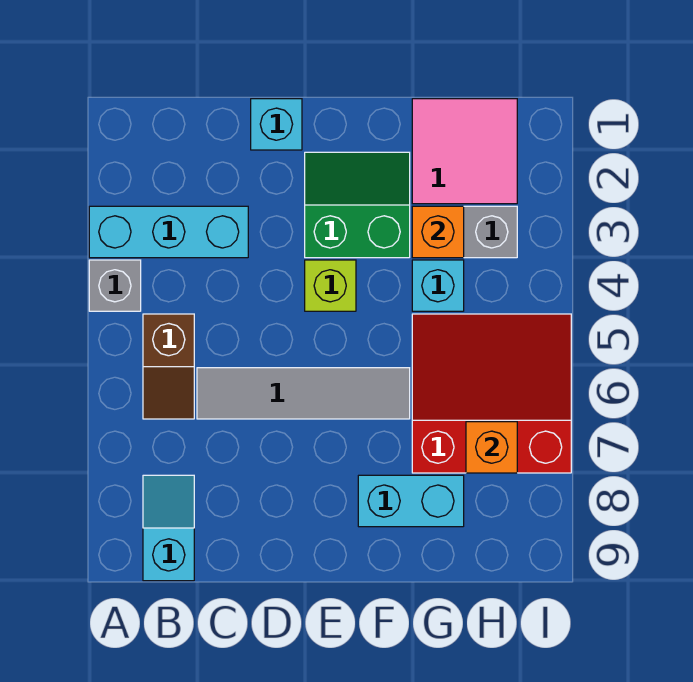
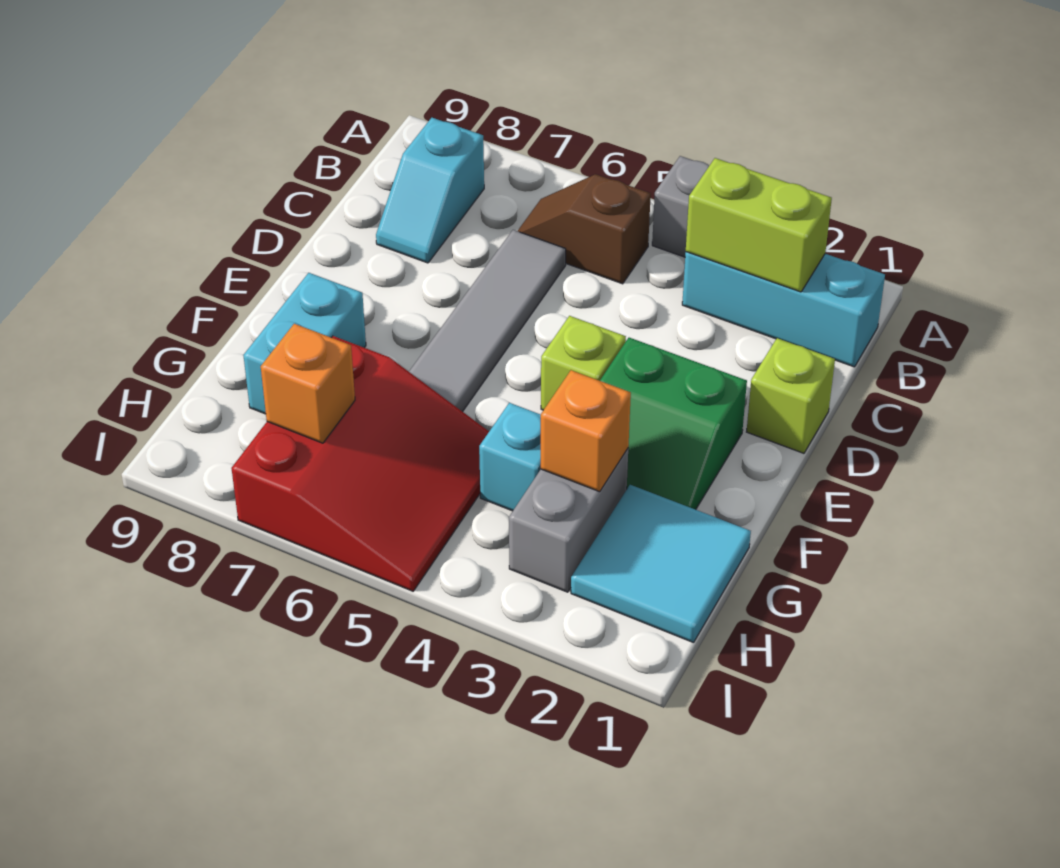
cyan brick A3:C3 level 1 -> cyan brick B1:B3 level 1
none -> lime brick B2:B3 level 2
cyan slope B8:B9 level 1 top 9 -> cyan slope B8:C8 level 1 top B
cyan brick D1 level 1 -> lime brick D1 level 1
green slope E2:F3 level 1 top 3 -> green slope E2:F3 level 1 top E
pink tile G1:H2 level 1 -> cyan tile G1:H2 level 1

